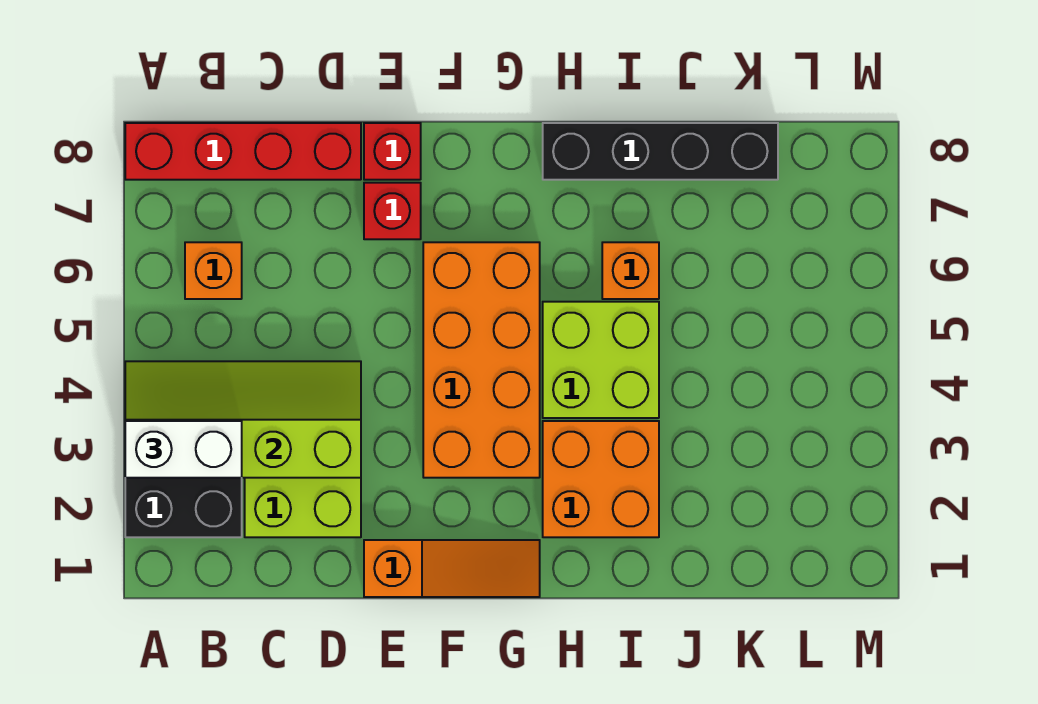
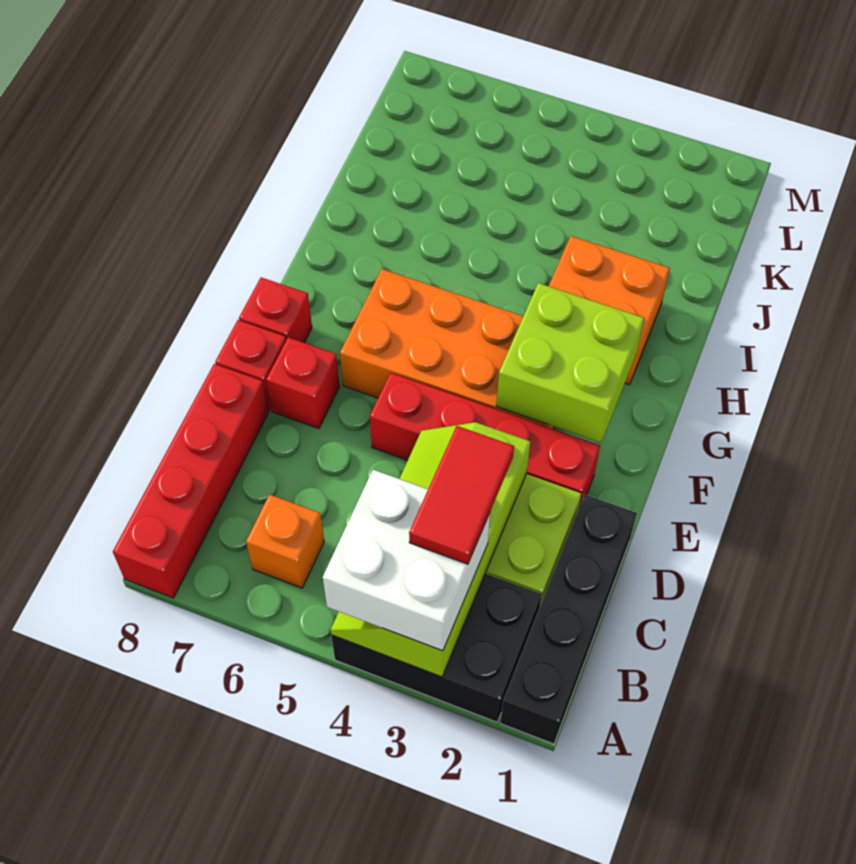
white brick A3:B3 level 3 -> white brick A3:B4 level 3
none -> red tile B3:C3 level 4
orange slope E1:G1 level 1 top E -> none
none -> red brick E2:E5 level 1
none -> red brick F8 level 1
lime brick H4:I5 level 1 -> lime brick F2:G3 level 2
black brick H8:K8 level 1 -> black brick A1:D1 level 1
orange brick I6 level 1 -> none

